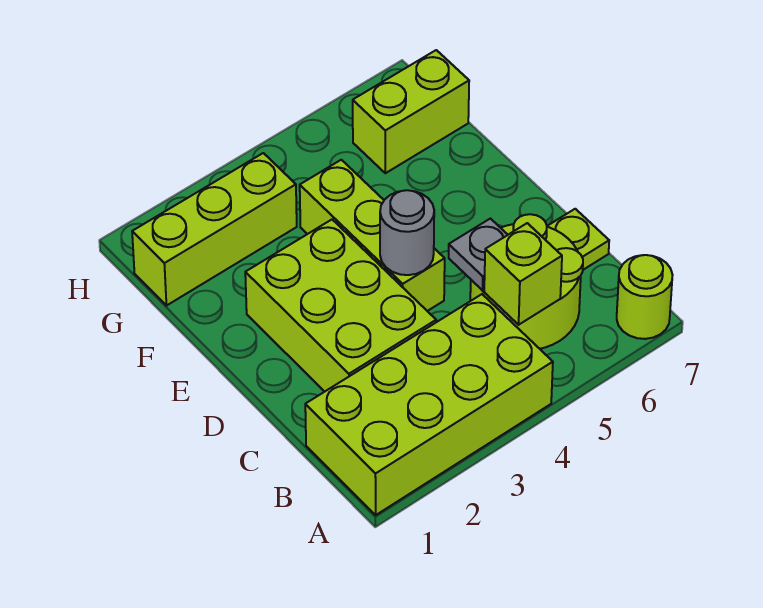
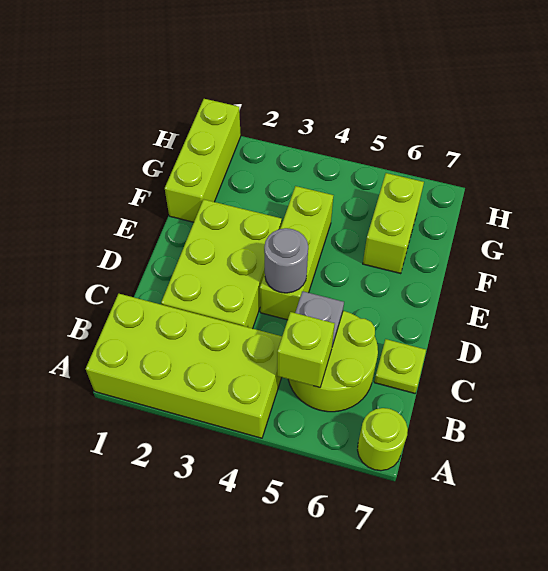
lime brick G1:G3 level 1 -> lime brick F1:H1 level 1
lime brick G6:G7 level 1 -> lime brick F6:G6 level 1

